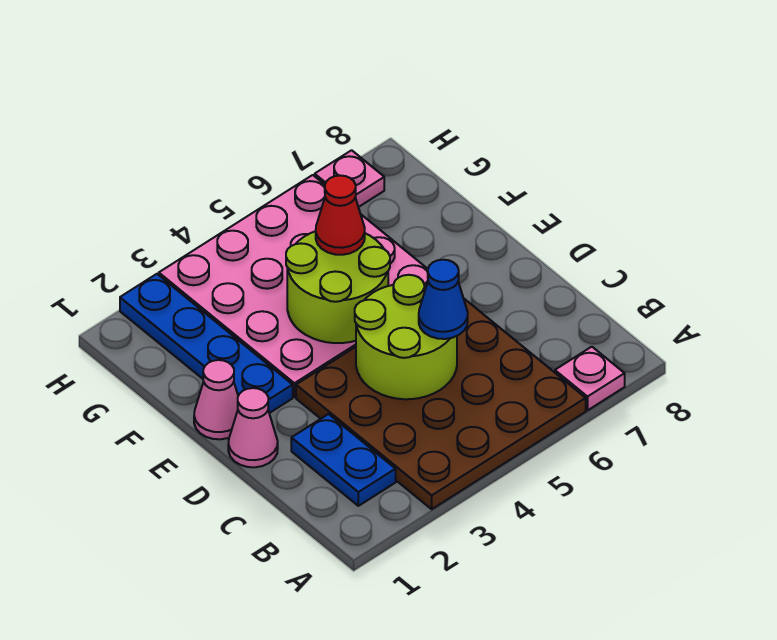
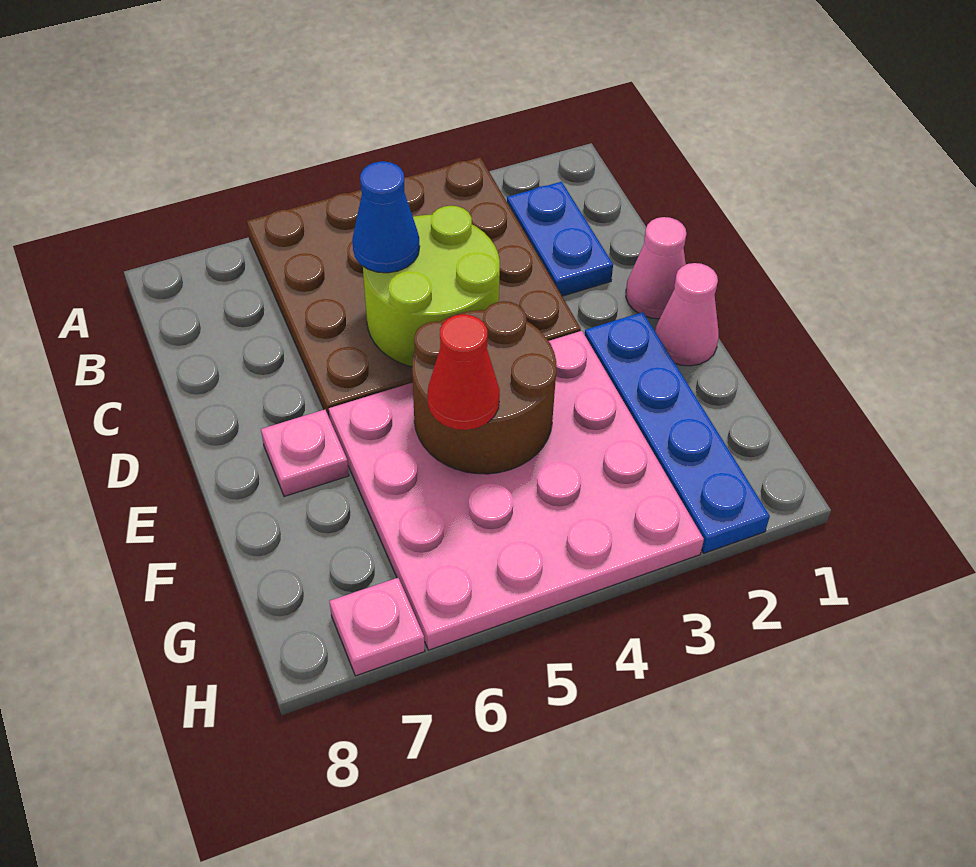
pink plate A7 level 1 -> pink plate E7 level 1
lime round brick E4:F5 level 2 -> brown round brick E4:F5 level 2

